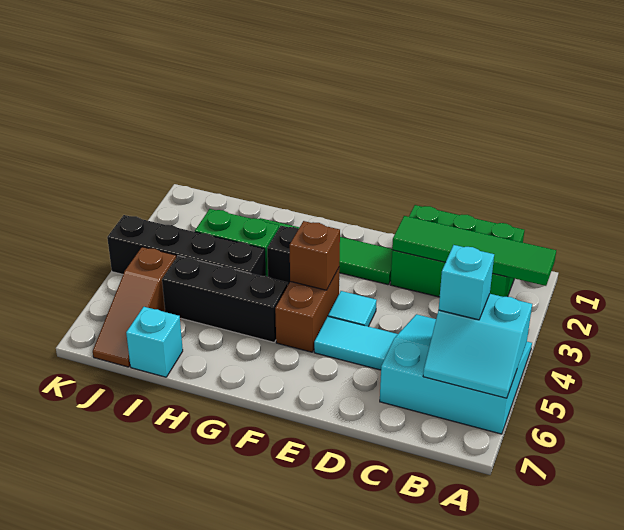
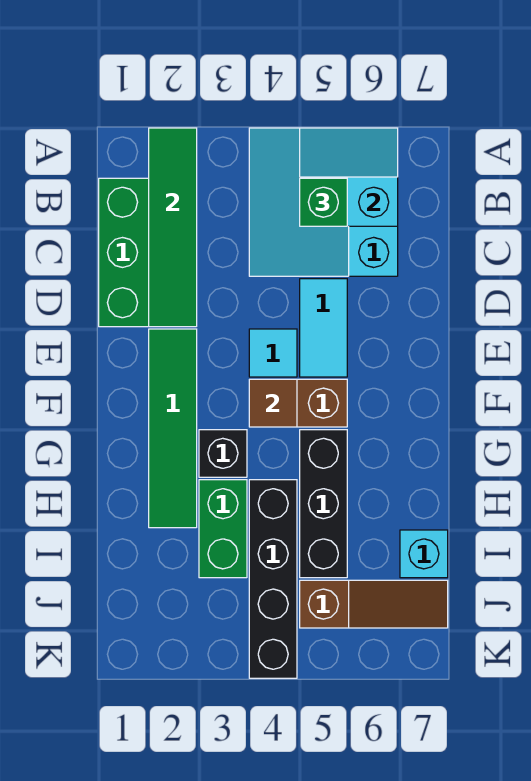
cyan slope A5:B6 level 2 top 5 -> cyan slope A5:B6 level 2 top B
cyan brick B5 level 3 -> green brick B5 level 3
brown brick F4 level 2 -> brown tile F4 level 2

